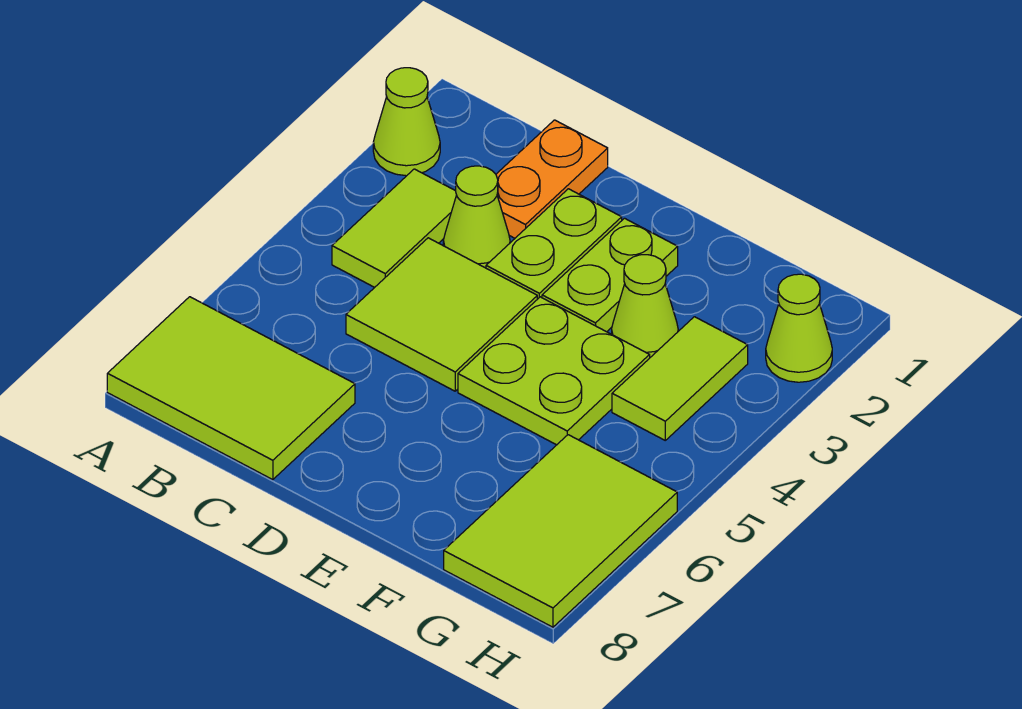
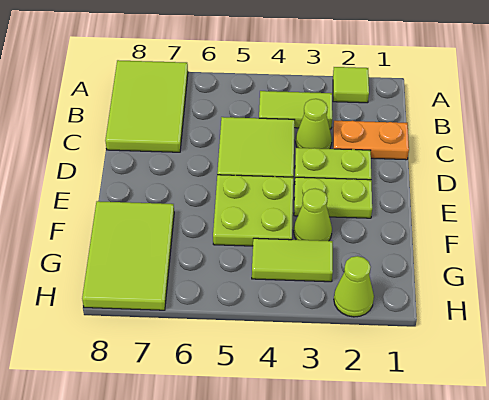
lime cone A2 level 1 -> lime tile A2 level 1
lime tile G6:H8 level 1 -> lime tile F7:H8 level 1

